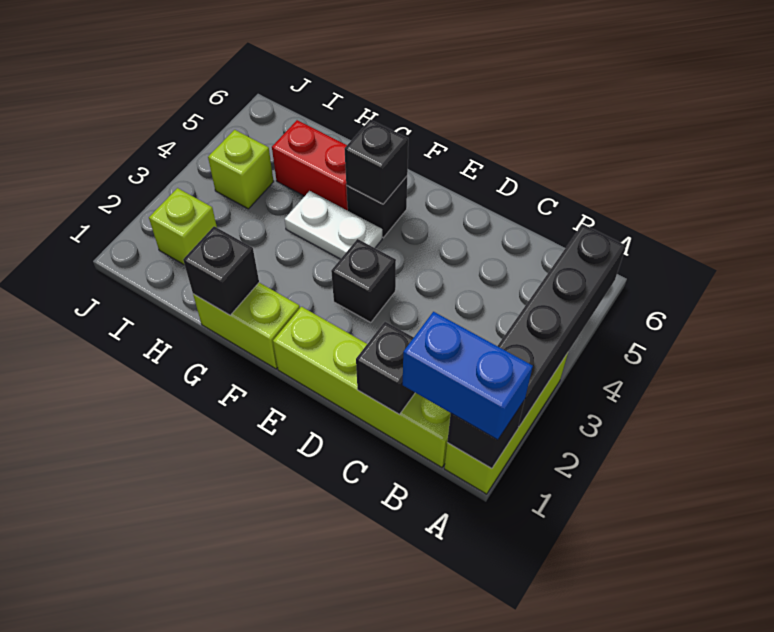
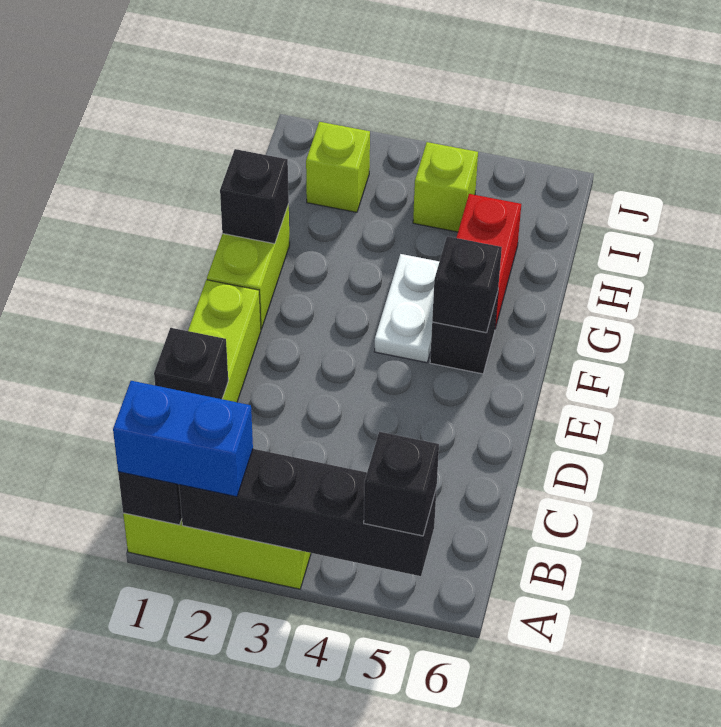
blue brick A1:B1 level 3 -> blue brick A1:A2 level 3
black brick E3 level 1 -> black brick A5 level 3

